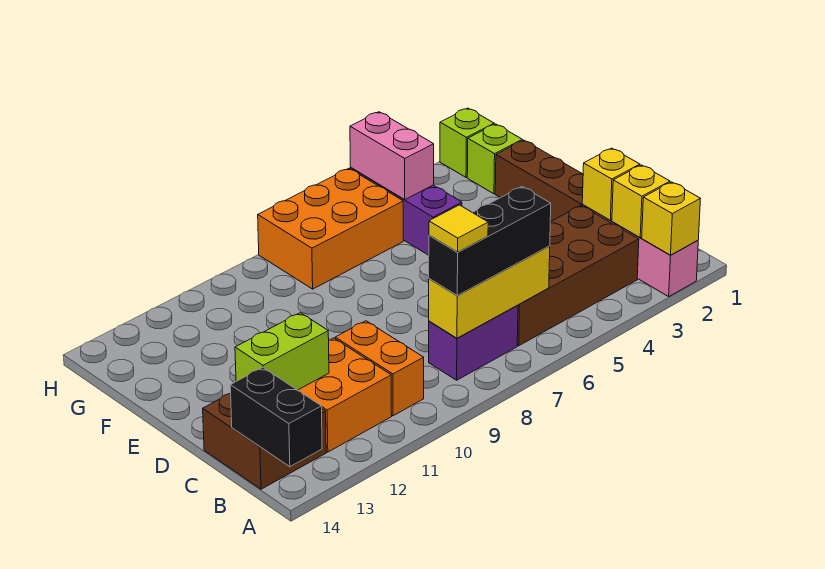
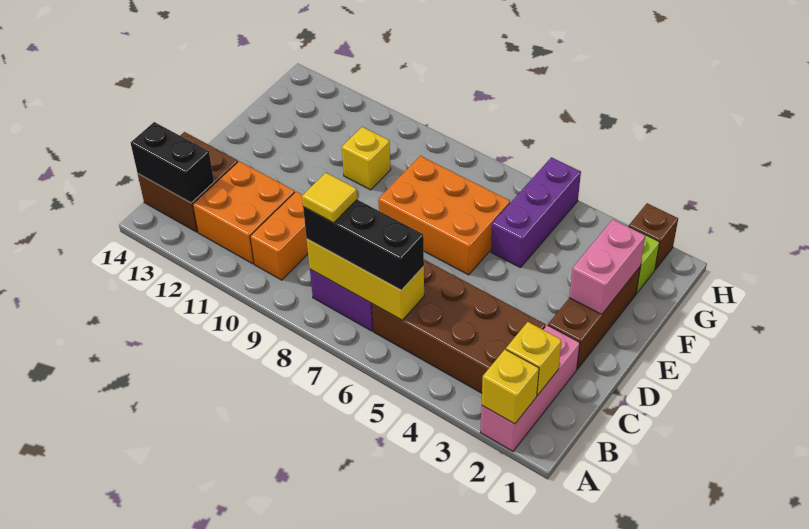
black brick A14:B14 level 2 -> black brick B13:B14 level 2
yellow brick C2 level 2 -> yellow brick F10 level 1
lime brick C12:C13 level 2 -> none
pink brick G5:H5 level 2 -> pink brick E2:F2 level 2
orange brick G6:H8 level 1 -> orange brick E6:F8 level 1
lime brick H2 level 1 -> brown brick H2 level 1

